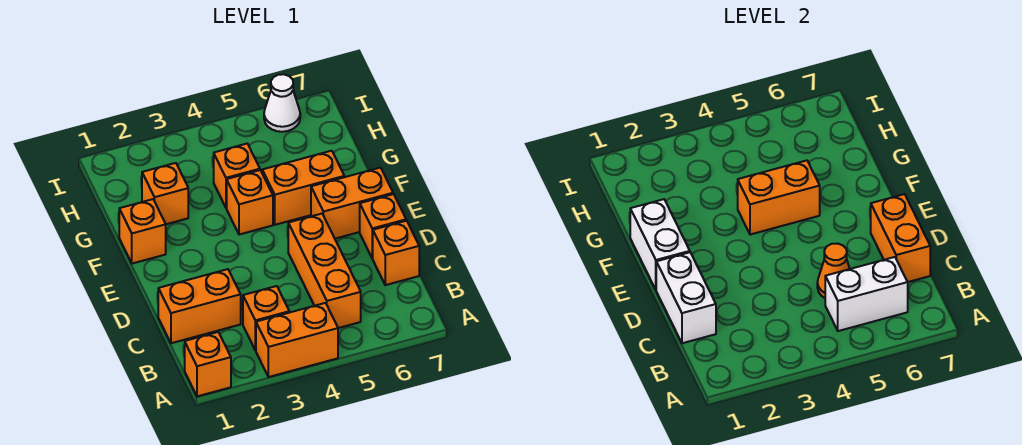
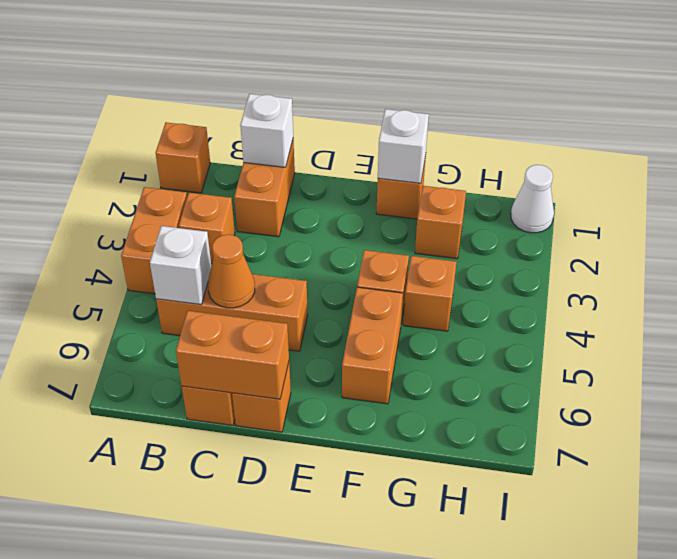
white brick B5:B6 level 2 -> white brick B5 level 2
white brick C1:D1 level 2 -> white brick C1 level 2
white brick E1:F1 level 2 -> white brick F1 level 2
orange brick E6:E7 level 1 -> none
orange brick F4:F5 level 2 -> none
white cone I6 level 1 -> white cone I1 level 1

